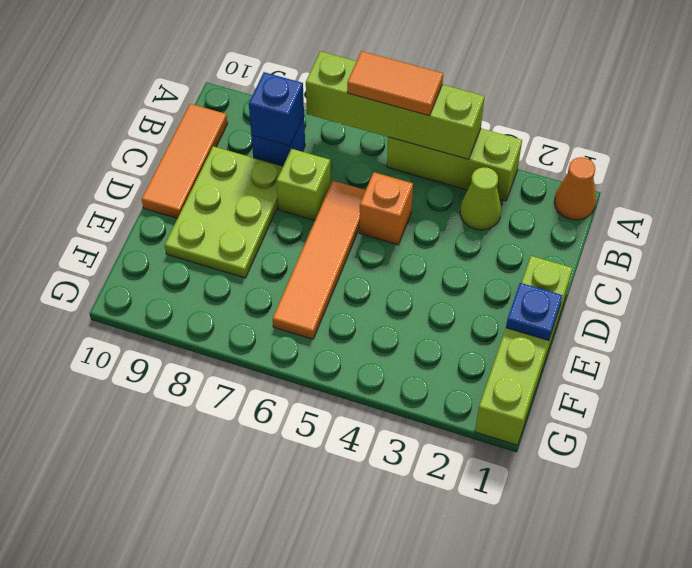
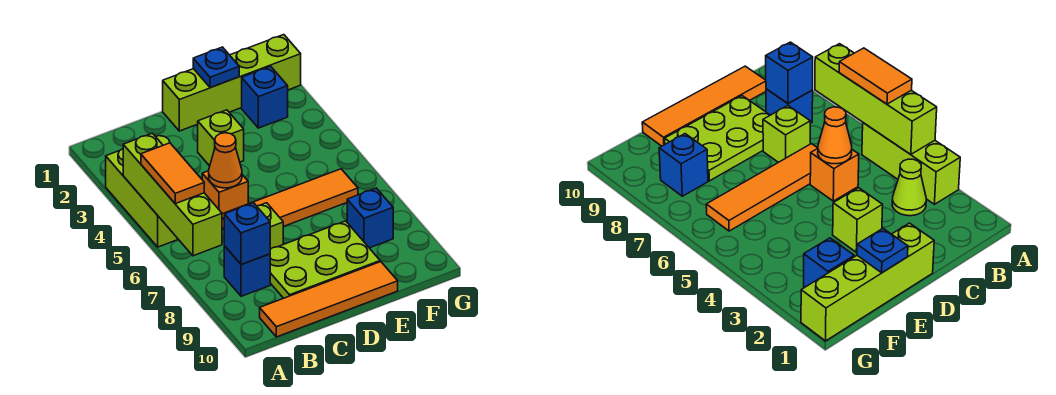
orange cone A1 level 1 -> orange cone C5 level 2
orange tile B10:D10 level 1 -> orange tile B10:E10 level 1
none -> lime brick D3 level 1
none -> blue brick F2 level 1
none -> blue brick F8 level 1

